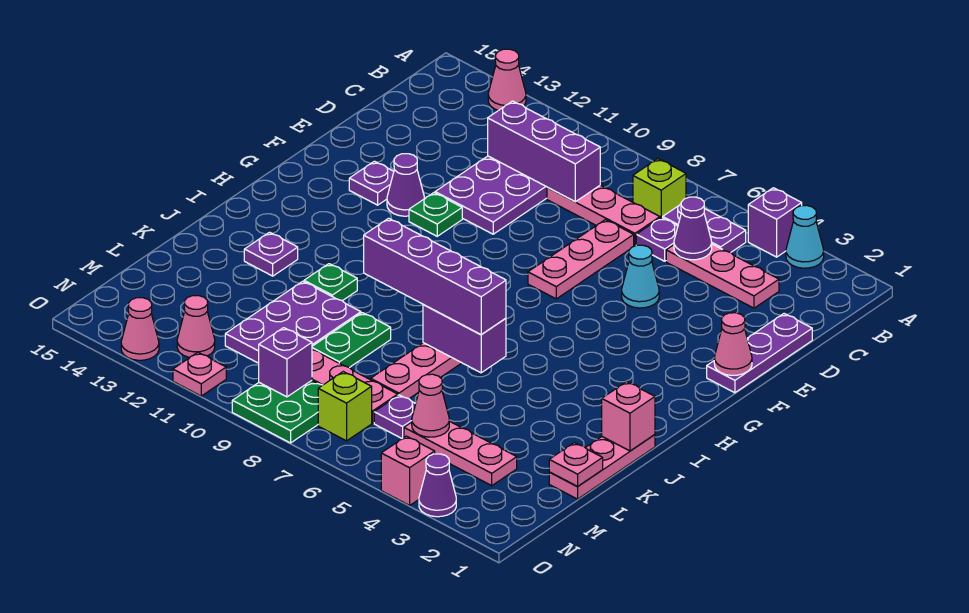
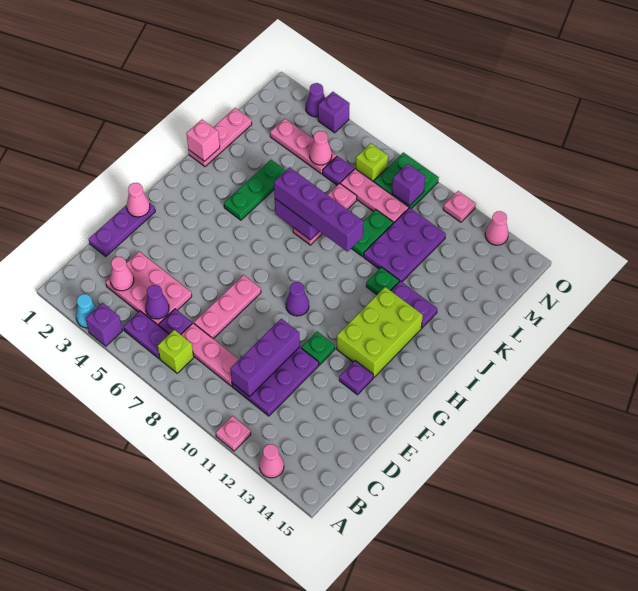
pink plate C3:C5 level 1 -> pink plate C3:D5 level 1
purple brick C9:C11 level 2 -> purple brick C10:E10 level 2
cyan cone E5 level 1 -> none
purple cone F12 level 1 -> purple cone G9 level 1
none -> lime brick G12:I13 level 1
none -> green plate I4:K4 level 1
purple plate J13 level 1 -> purple plate J12:J13 level 1
pink plate L1 level 2 -> pink plate A11 level 1
pink cone N12 level 1 -> pink cone C3 level 2
pink brick O4 level 1 -> purple brick O4 level 1

